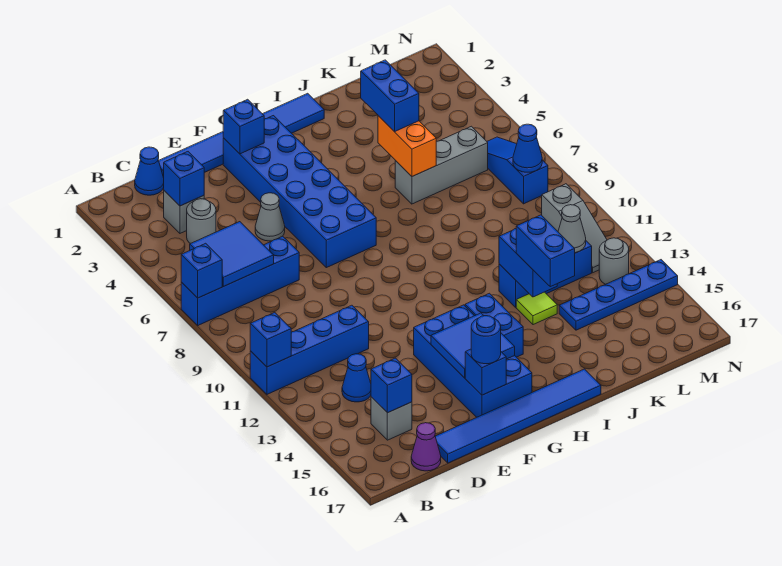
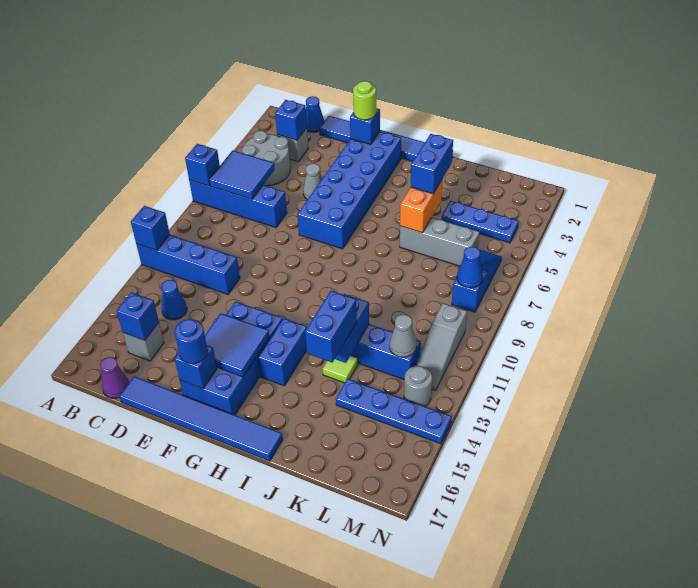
grey round brick C4 level 1 -> grey round brick B4:C5 level 1
none -> lime round brick F2 level 3
none -> blue plate K4:M4 level 1

